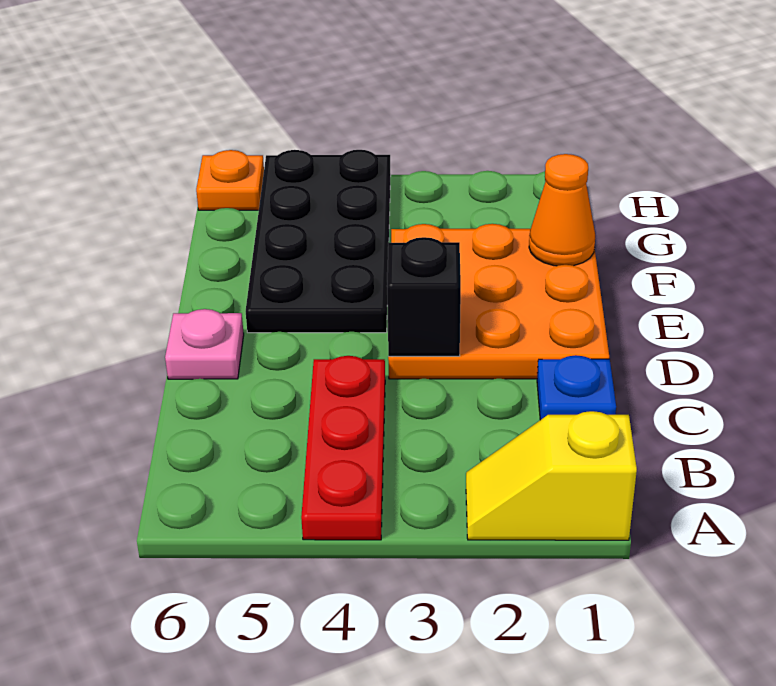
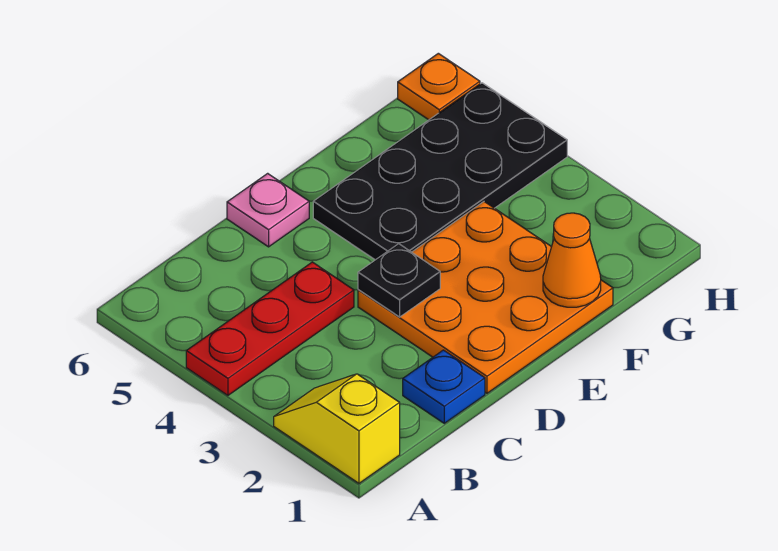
black brick D3 level 2 -> black plate D3 level 2

